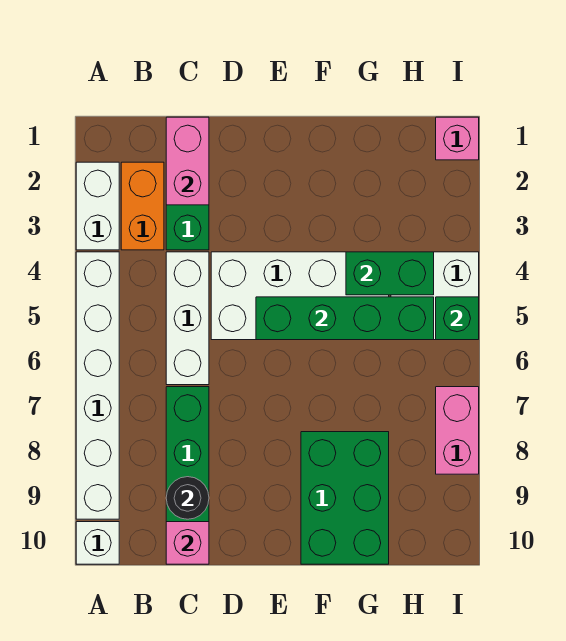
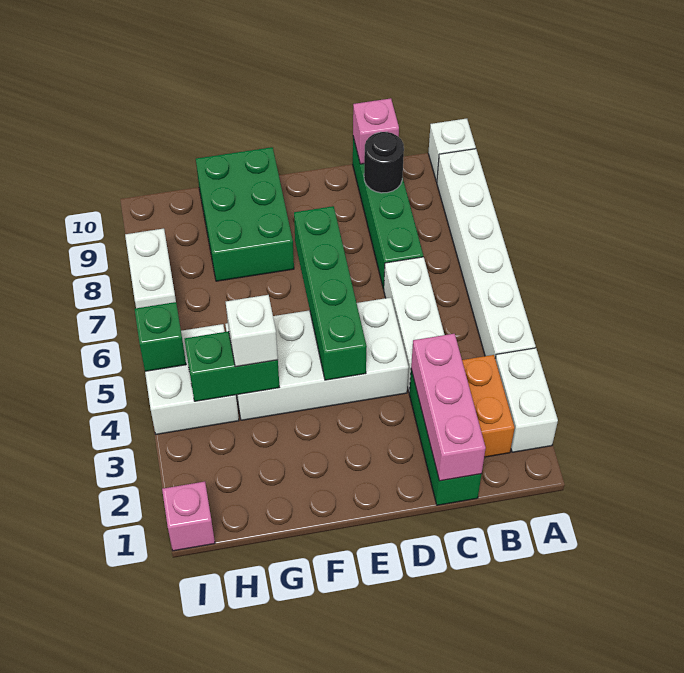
pink brick C1:C2 level 2 -> pink brick C1:C3 level 2
green brick E5:H5 level 2 -> green brick E4:E7 level 2
none -> white brick G4 level 3
pink brick I7:I8 level 1 -> white brick I7:I8 level 1

